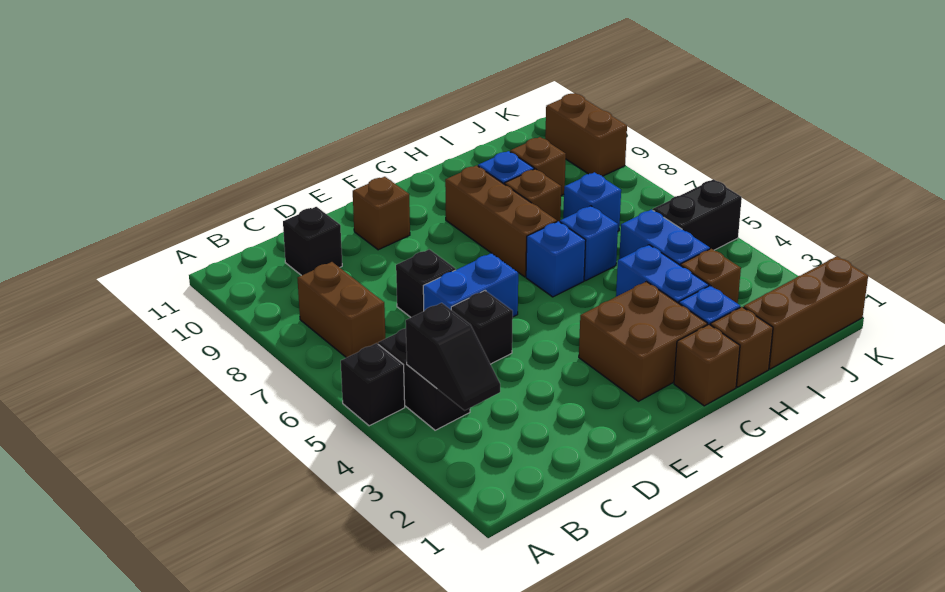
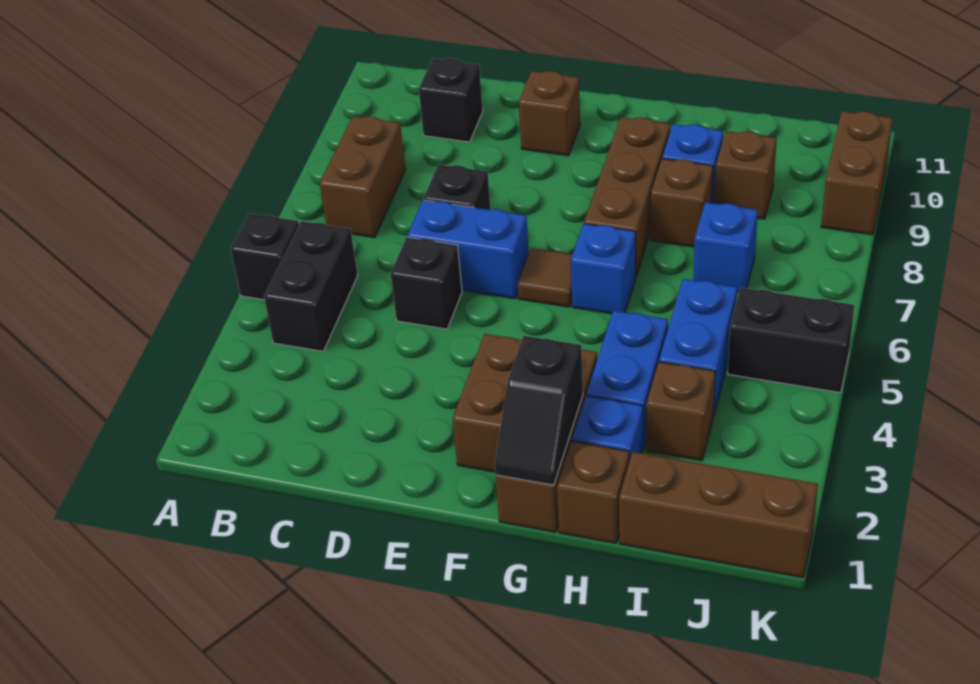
black slope B3:B4 level 2 top 4 -> black slope G1:G2 level 2 top 2
none -> brown tile F6 level 1
blue brick H6 level 1 -> none

